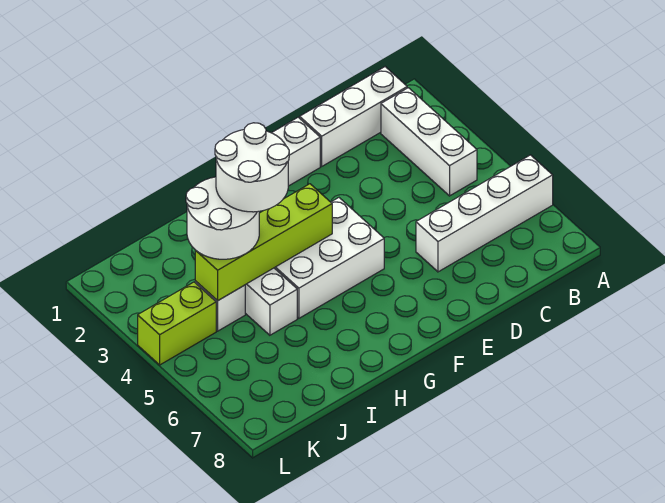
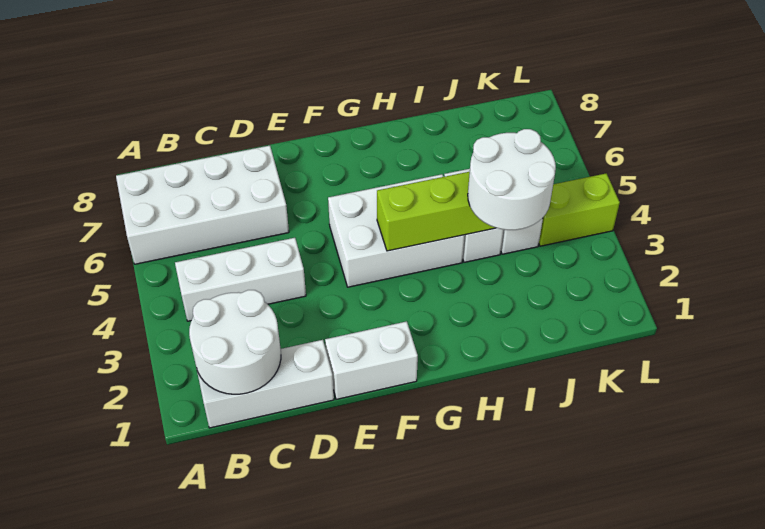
white brick A6:D6 level 1 -> white brick A6:D7 level 1
white brick B2:B4 level 1 -> white brick B4:D4 level 1
white round brick H3:I4 level 4 -> white round brick B1:C2 level 2

